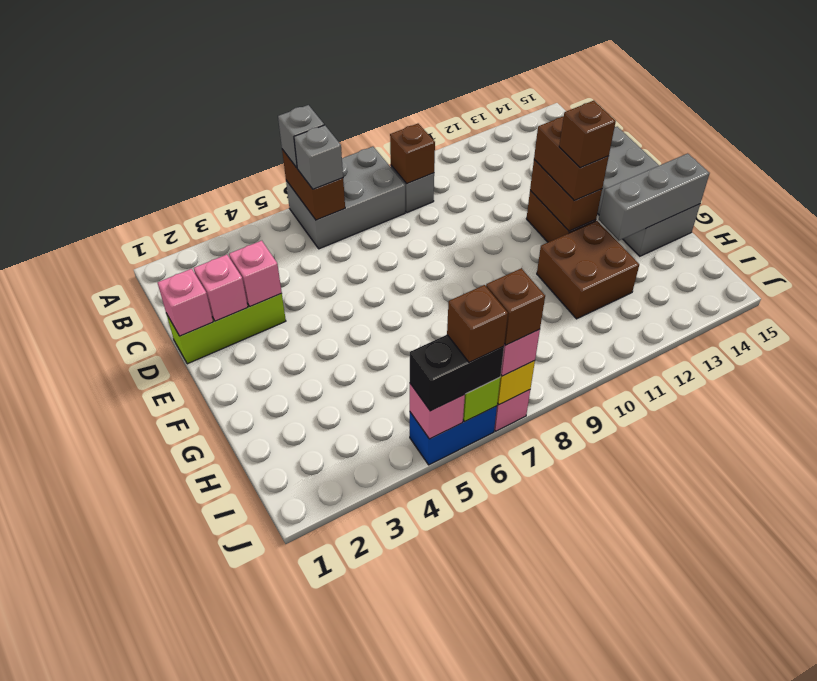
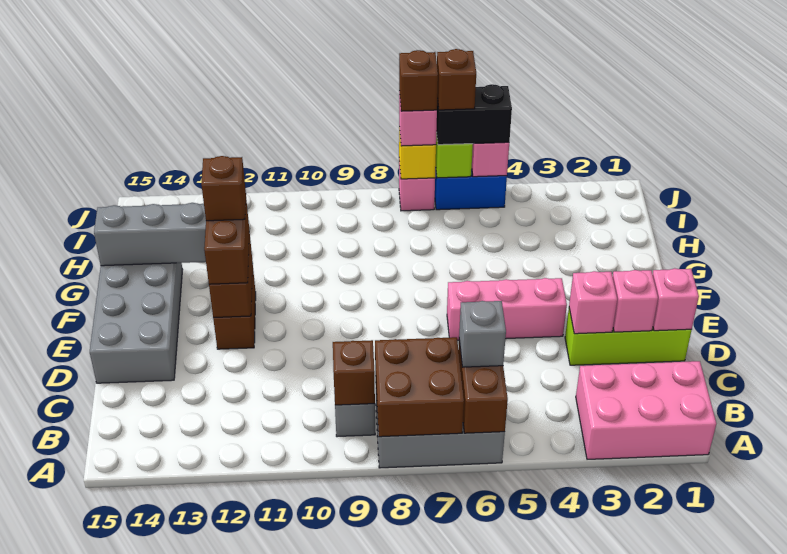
none -> pink brick A1:B3 level 1
grey brick A6 level 3 -> none
none -> pink brick E4:E6 level 1
brown brick G11:H12 level 1 -> brown brick A7:B8 level 2

